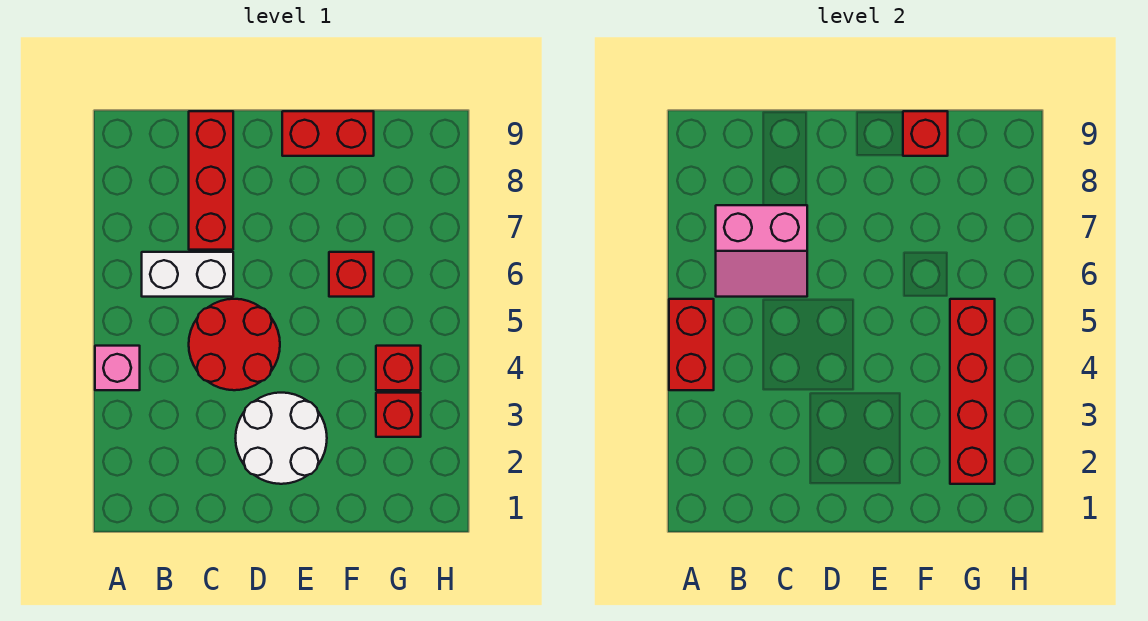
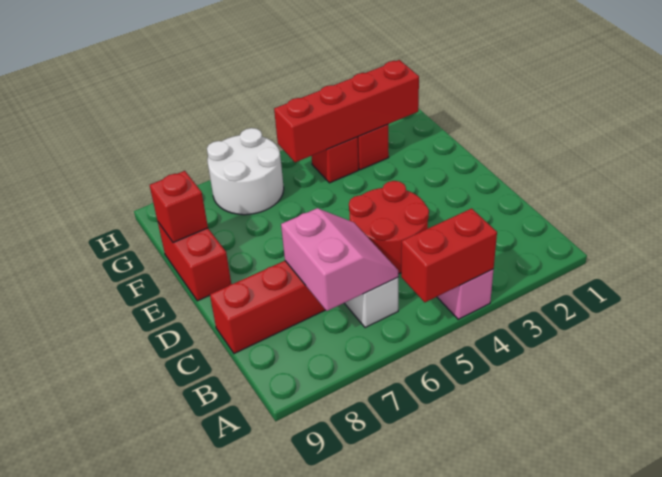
white round brick D2:E3 level 1 -> white round brick G6:H7 level 1
red brick F6 level 1 -> none

